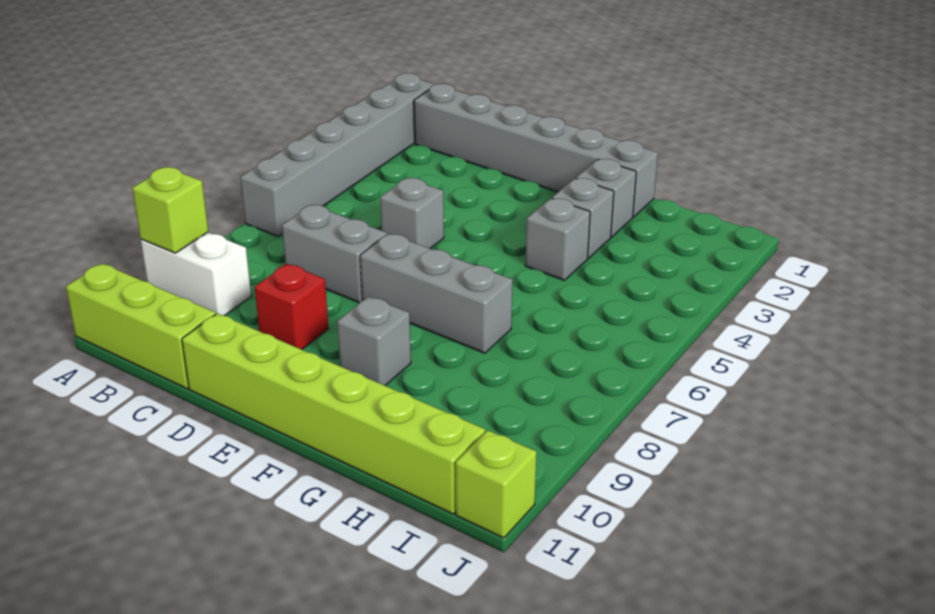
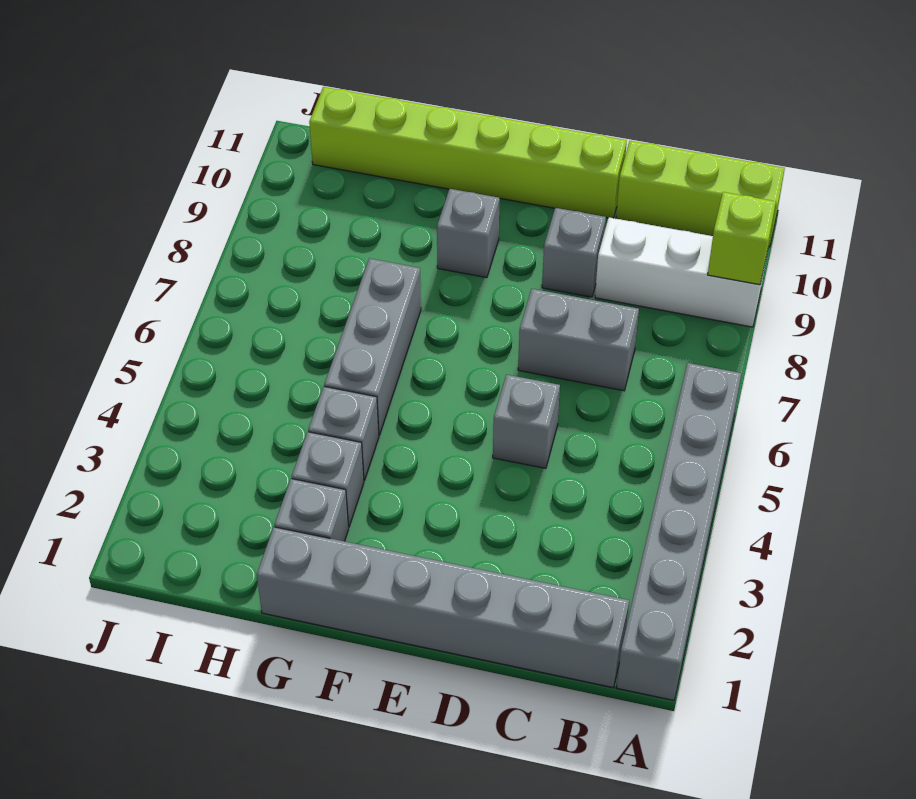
white brick A9:B9 level 1 -> white brick A9:C9 level 1
red brick D9 level 1 -> grey brick D9 level 1
grey brick E7:G7 level 1 -> grey brick G5:G7 level 1
lime brick J11 level 1 -> none

